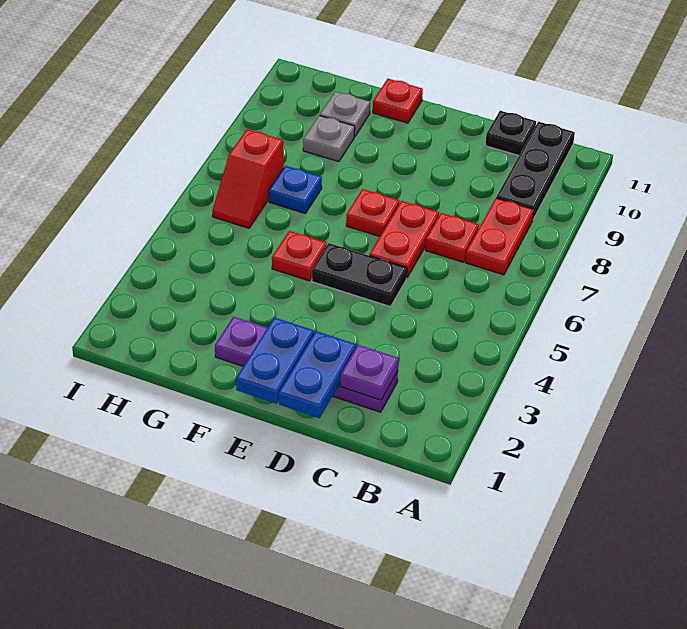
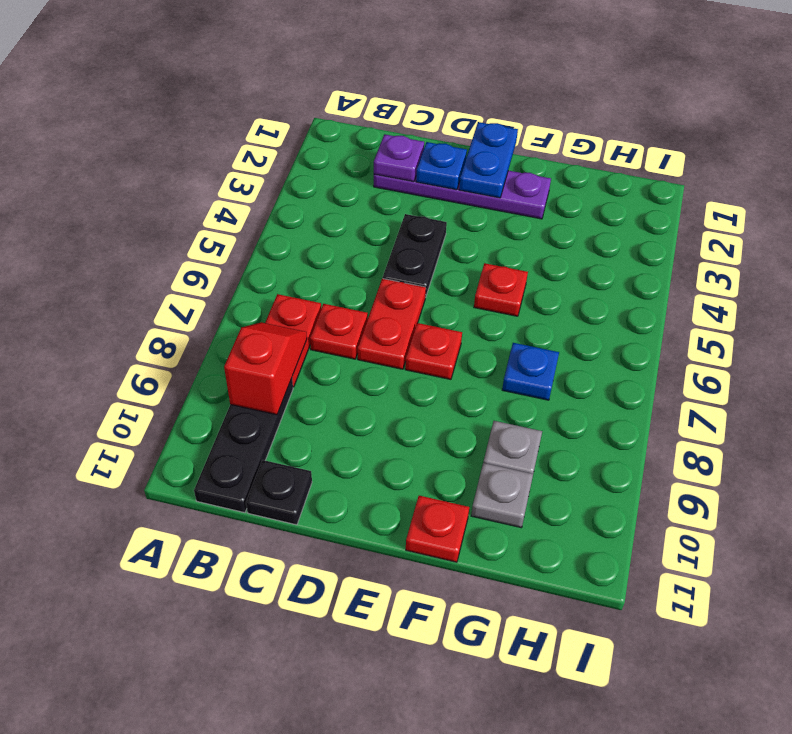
blue plate D1:D2 level 2 -> blue plate D2 level 2
black plate D5:E5 level 1 -> black plate D4:D5 level 1
red slope H6:H7 level 1 top 7 -> red slope B8:B9 level 2 top 9

